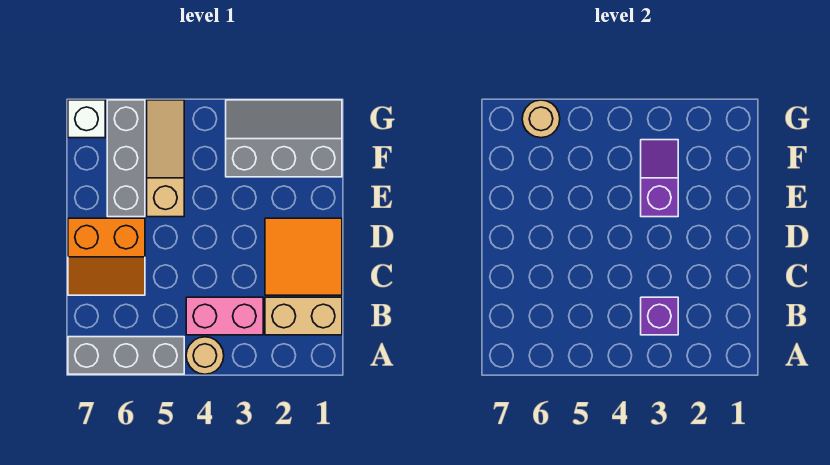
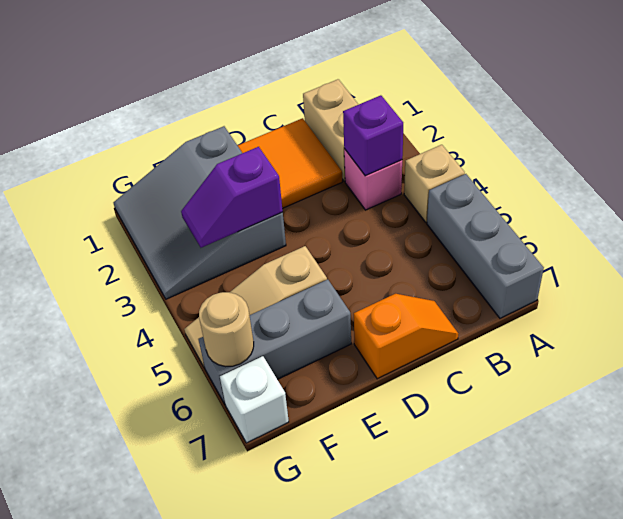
tan round brick A4 level 1 -> tan brick A4 level 1
pink brick B3:B4 level 1 -> pink brick B3 level 1
orange slope C6:D7 level 1 top D -> orange slope C7:D7 level 1 top D
grey slope F1:G3 level 1 top F -> grey slope E1:G3 level 1 top E

